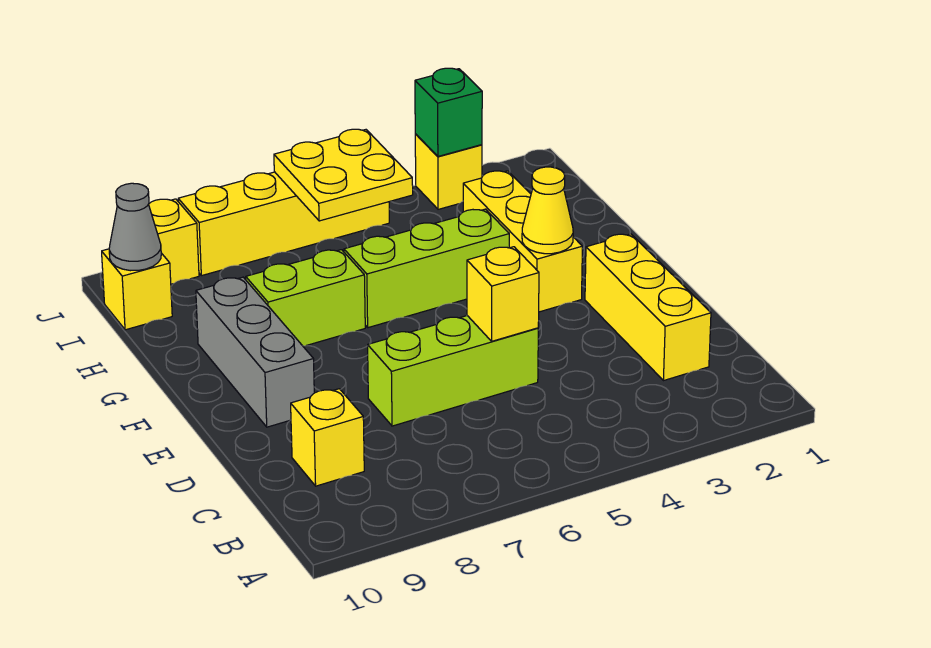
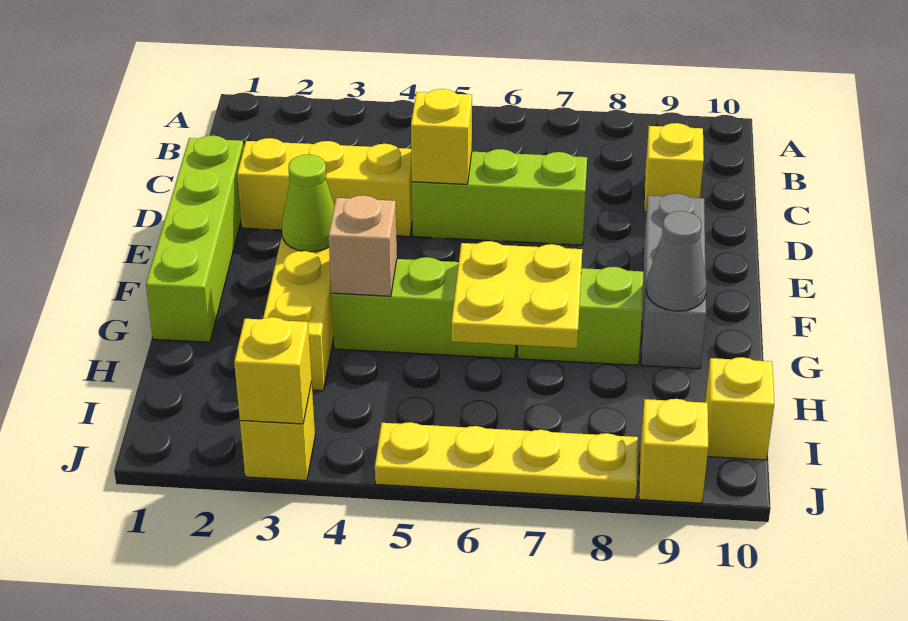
yellow brick C2:E2 level 1 -> yellow brick D2:D4 level 1
none -> lime brick D1:G1 level 1
yellow cone F3 level 2 -> lime cone F3 level 2
none -> tan brick G4 level 2
yellow plate I5:J6 level 2 -> yellow plate G6:H7 level 2
grey cone I10 level 2 -> grey cone G9 level 2
green brick J3 level 2 -> yellow brick J3 level 2
yellow brick J5:J8 level 1 -> yellow plate J5:J8 level 1

